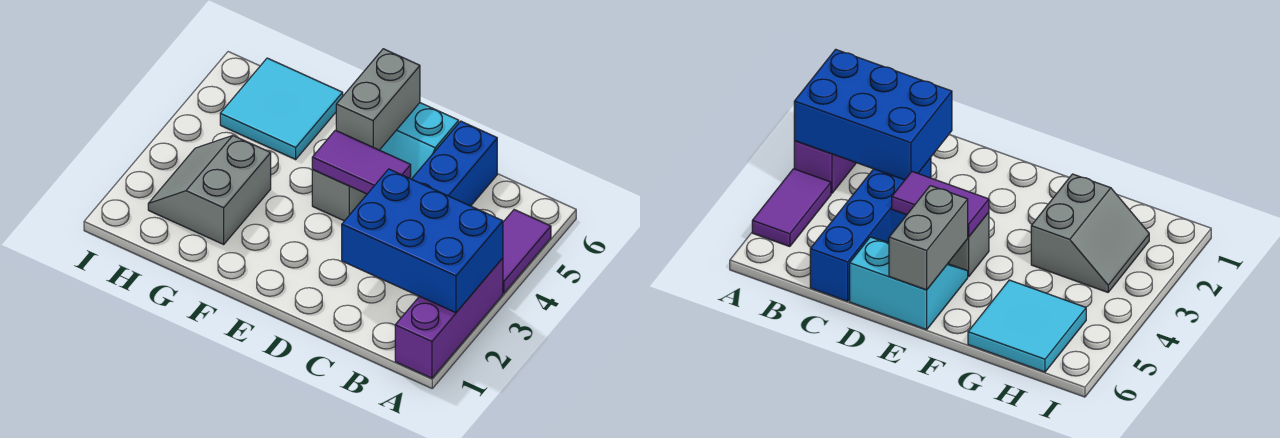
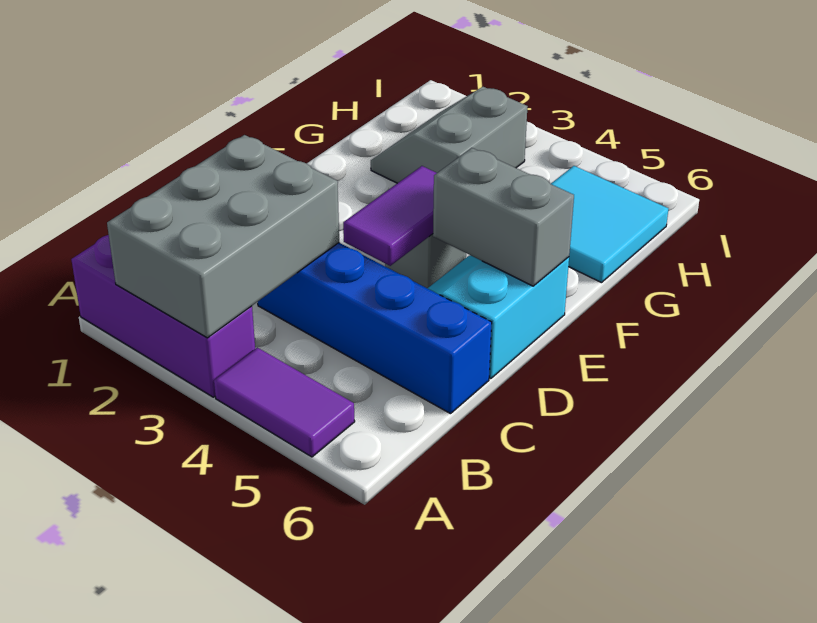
blue brick A2:C3 level 2 -> grey brick A2:C3 level 2
grey slope G2:H3 level 1 top G -> grey slope G2:H3 level 1 top 3

